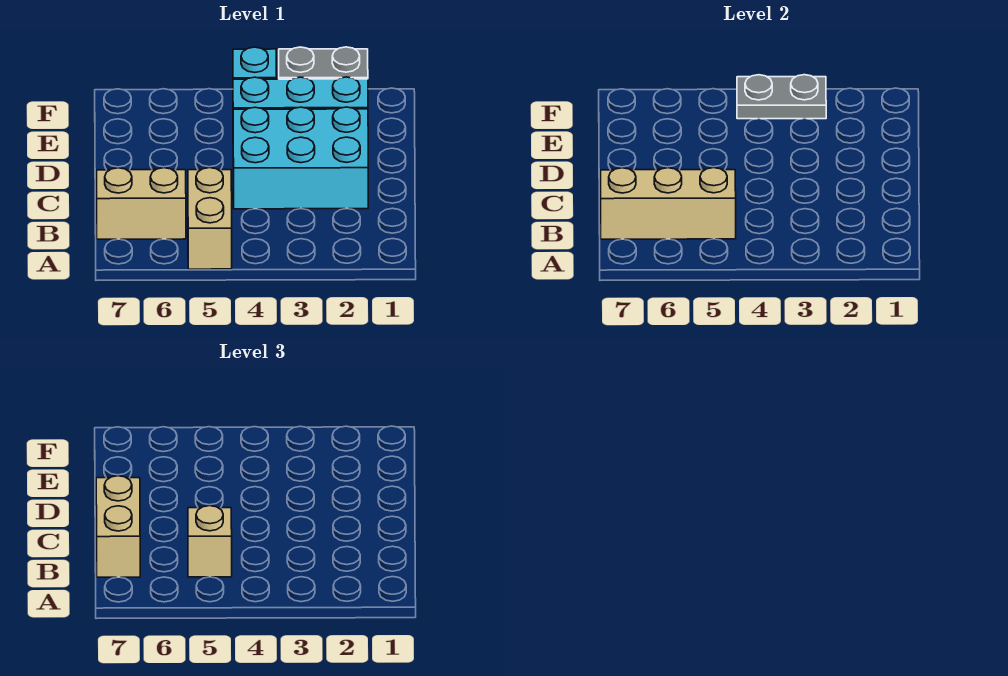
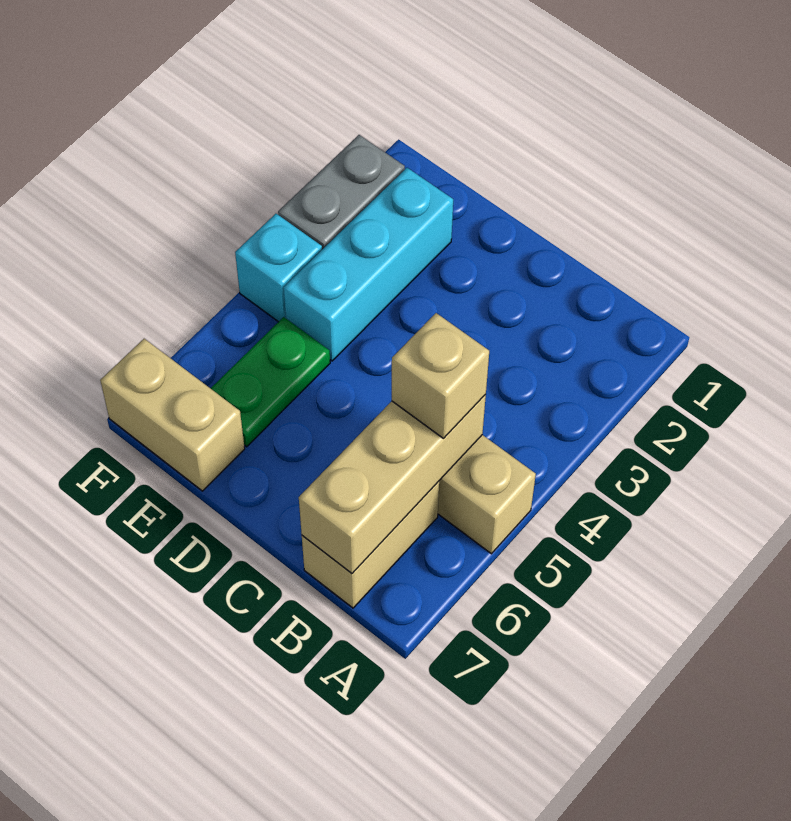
tan brick B7:C7 level 3 -> tan brick E7:F7 level 1
cyan brick C2:D4 level 1 -> none
none -> green plate E5:E6 level 1
grey plate F3:F4 level 2 -> none

